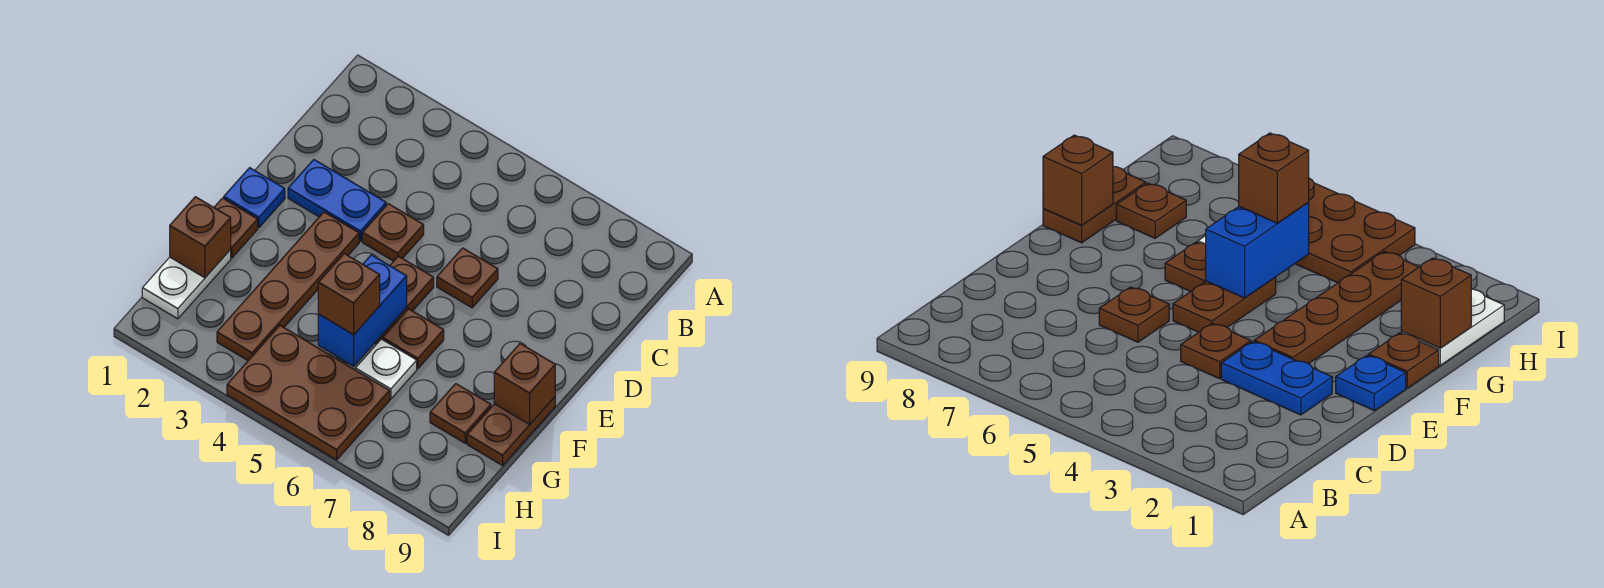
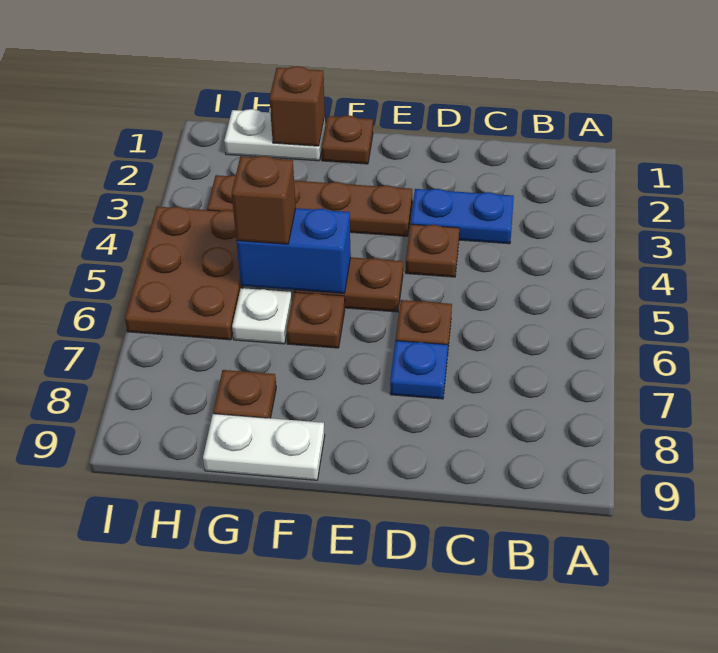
blue plate D2:D3 level 1 -> blue plate C3:D3 level 1
blue plate E1 level 1 -> blue plate D7 level 1
brown plate F9:G9 level 1 -> white plate F9:G9 level 1
brown brick F9 level 2 -> none

